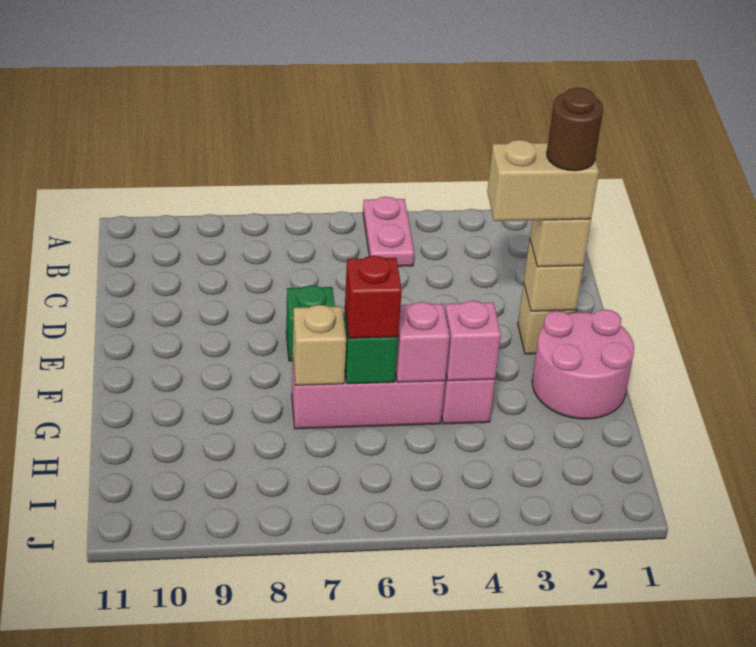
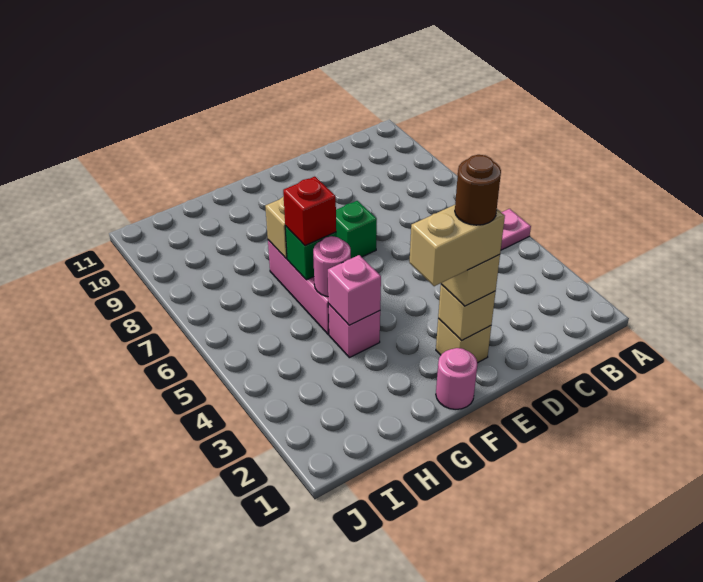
tan brick E2:E3 level 4 -> tan brick E2:F2 level 4
pink round brick F1:G2 level 1 -> pink round brick F1 level 1
pink brick G5 level 2 -> pink round brick G5 level 2

